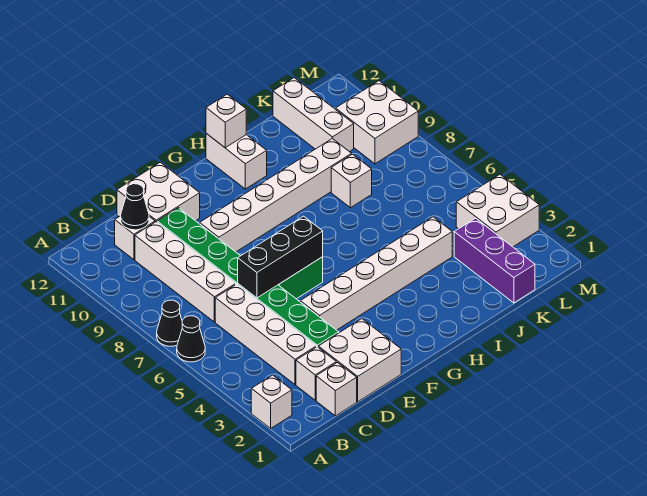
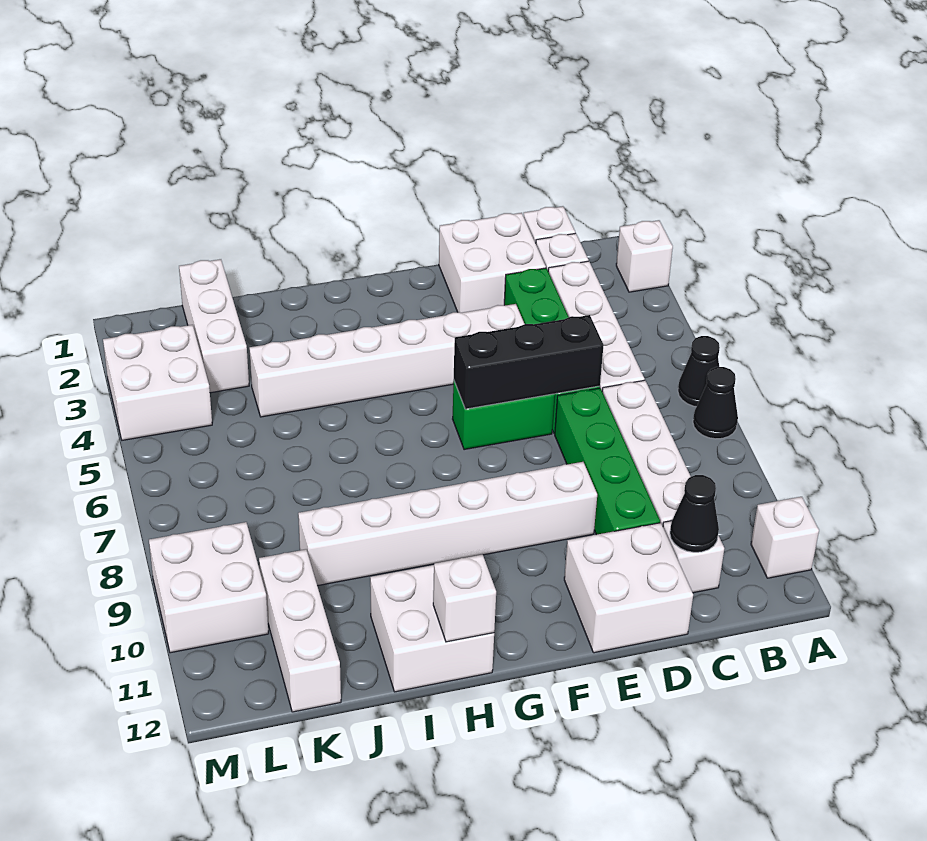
white brick H11:H12 level 1 -> white brick H11:I12 level 1
white brick J8 level 1 -> white brick A11 level 1
purple brick K1:K3 level 1 -> white brick K1:K3 level 1

